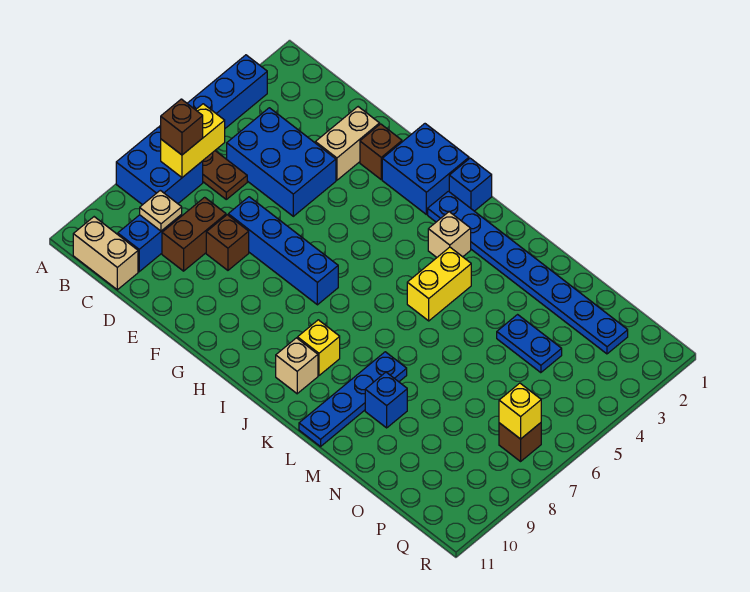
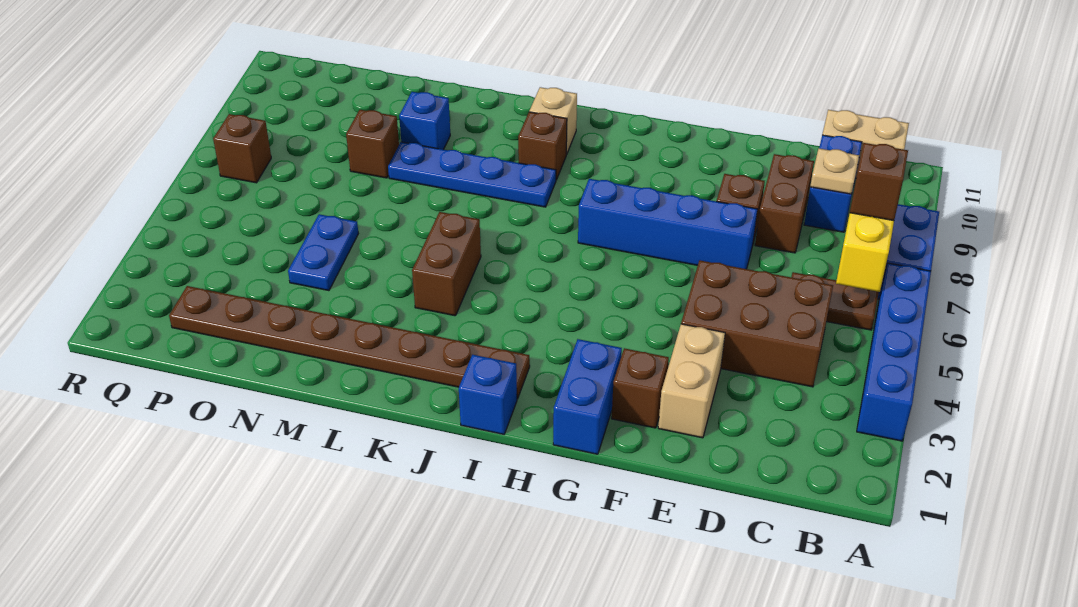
blue brick C4:E5 level 1 -> brown brick C4:E5 level 1
blue brick G1:H2 level 1 -> blue brick G1:G2 level 1
blue plate I2:P2 level 1 -> brown plate I2:P2 level 1
tan brick J3 level 1 -> none
yellow brick J9 level 1 -> brown brick J9 level 1
yellow brick K4:K5 level 1 -> brown brick K4:K5 level 1
blue plate L8:L11 level 1 -> blue plate J8:M8 level 1
blue plate N4:O4 level 1 -> blue plate N4:N5 level 1
none -> brown brick N8 level 1
yellow brick Q7 level 2 -> none

